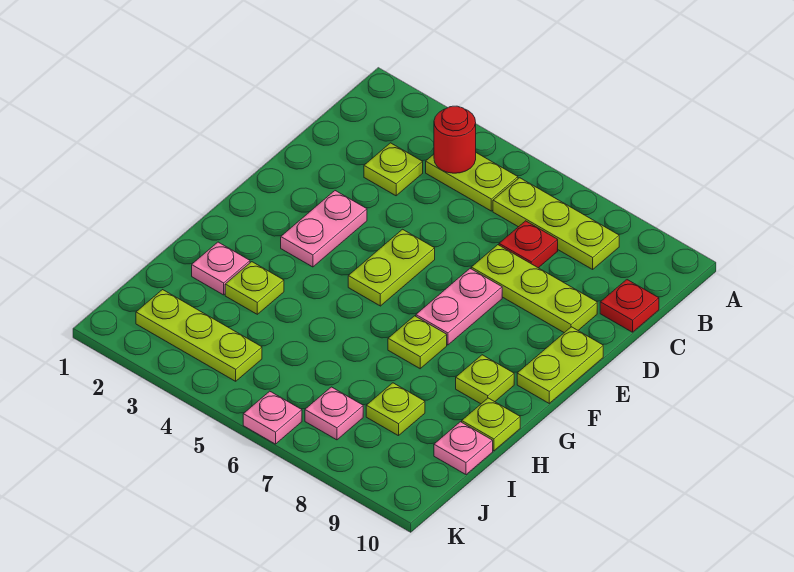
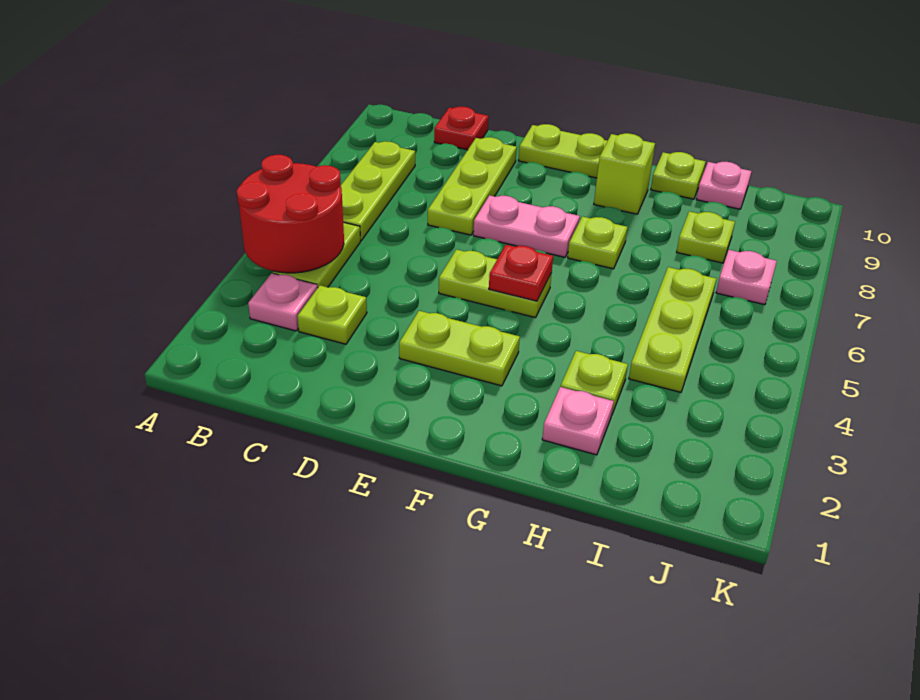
red round brick B4 level 2 -> red round brick A4:B5 level 2
red plate C7 level 1 -> red plate F5 level 2
pink plate E3:F3 level 1 -> lime plate E3:F3 level 1
lime plate G9 level 1 -> lime brick G9 level 1
lime plate J2:J4 level 1 -> lime plate I4:I6 level 1
pink plate K6 level 1 -> pink plate B3 level 1

